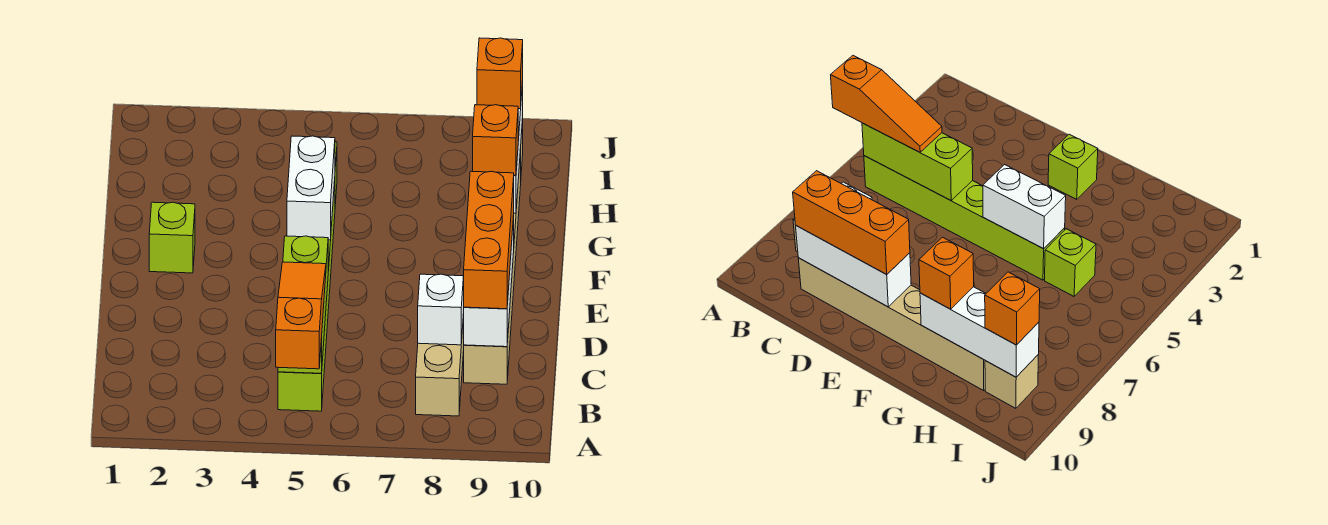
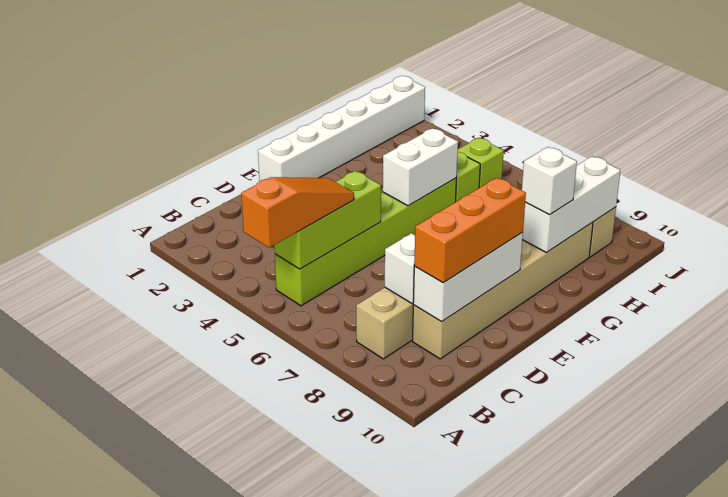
none -> white brick E1:J1 level 1
lime brick F2 level 1 -> lime brick I5 level 1
orange brick G9 level 3 -> white brick G9 level 3
orange brick I9 level 3 -> none

